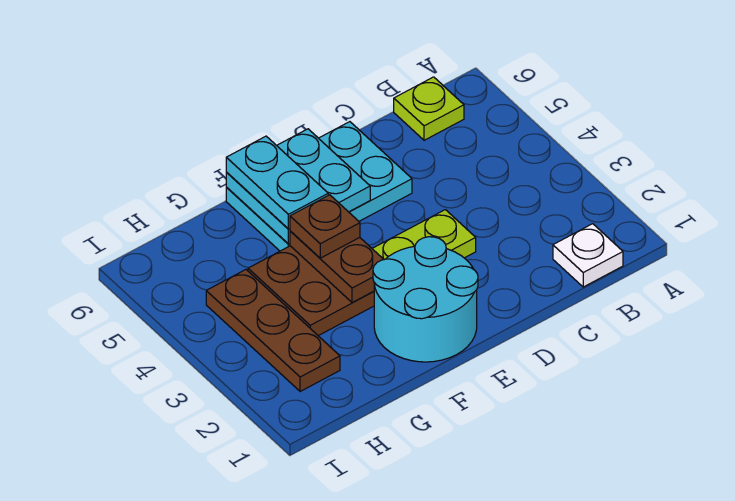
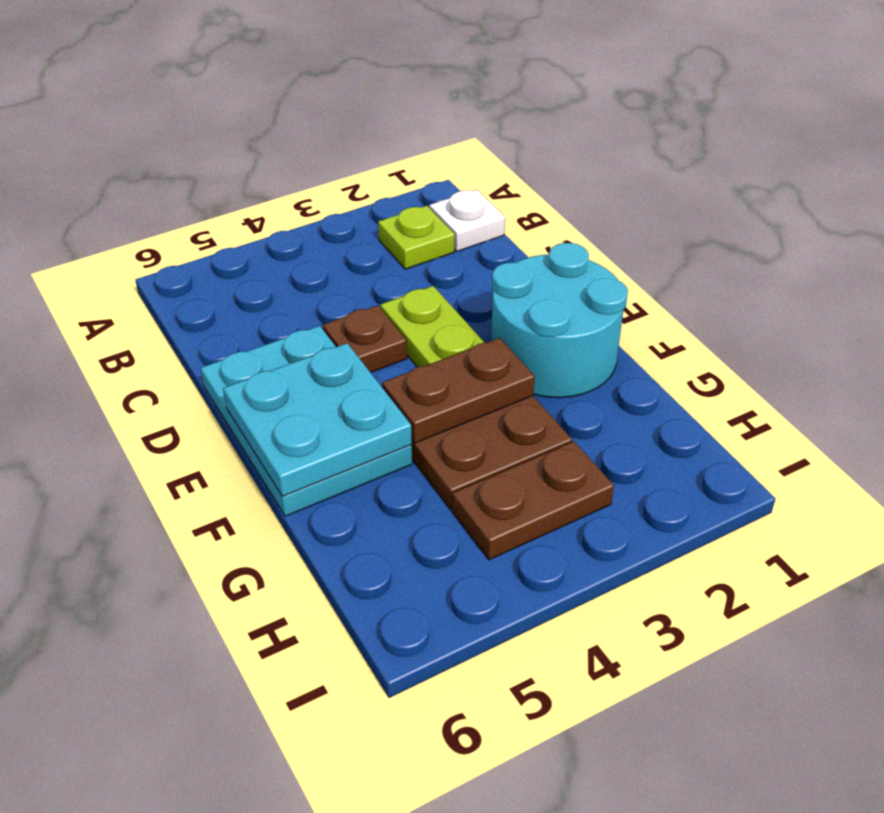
lime plate B6 level 1 -> lime plate B2 level 1
brown plate F4 level 3 -> brown plate D4 level 1
cyan plate F5:F6 level 3 -> none
brown plate H2:H4 level 1 -> brown plate H3:H4 level 1

